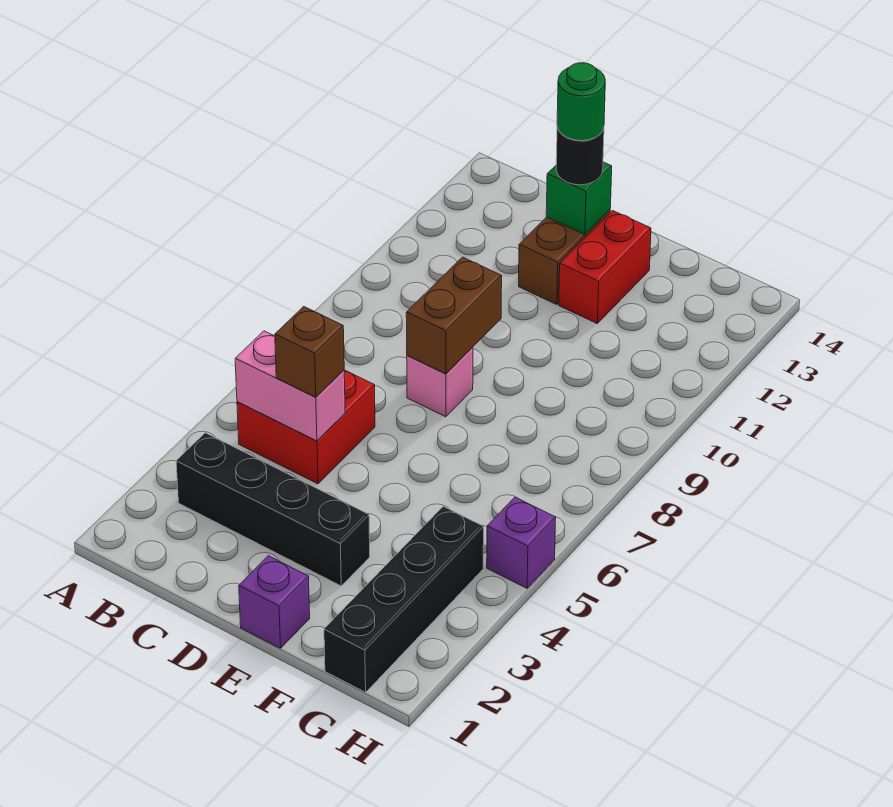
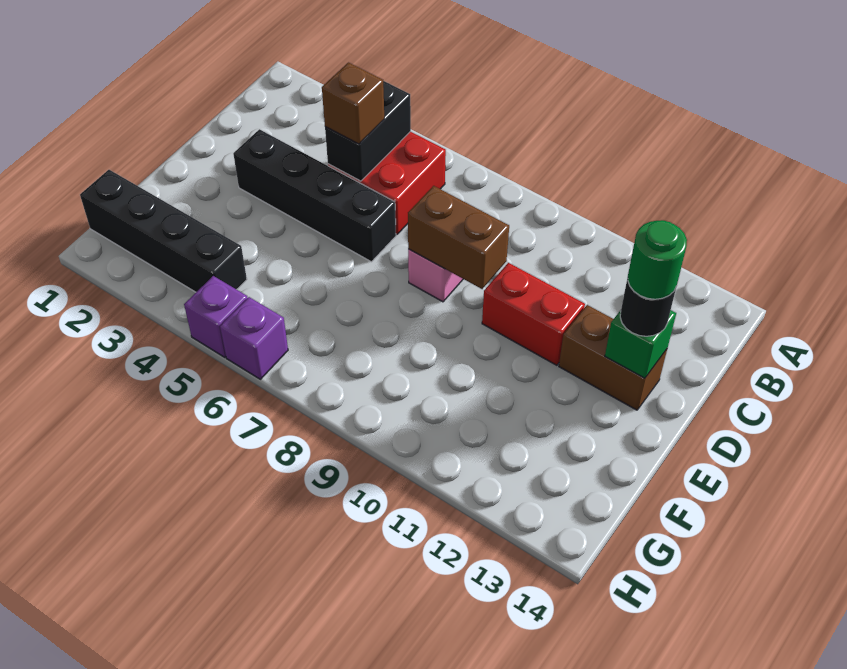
black brick B3:E3 level 1 -> black brick D3:D6 level 1
pink brick B5:C5 level 2 -> black brick B5:C5 level 2
purple brick E1 level 1 -> purple brick H6 level 1
red brick E12:E13 level 1 -> red brick D10:D11 level 1

